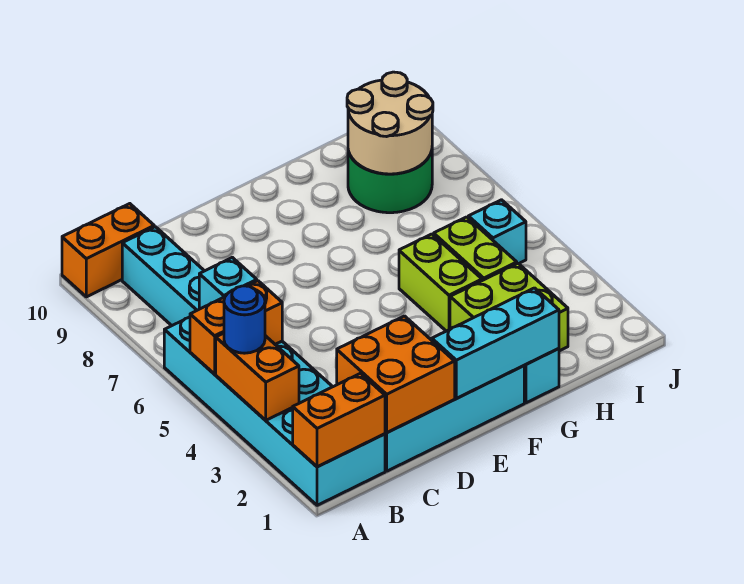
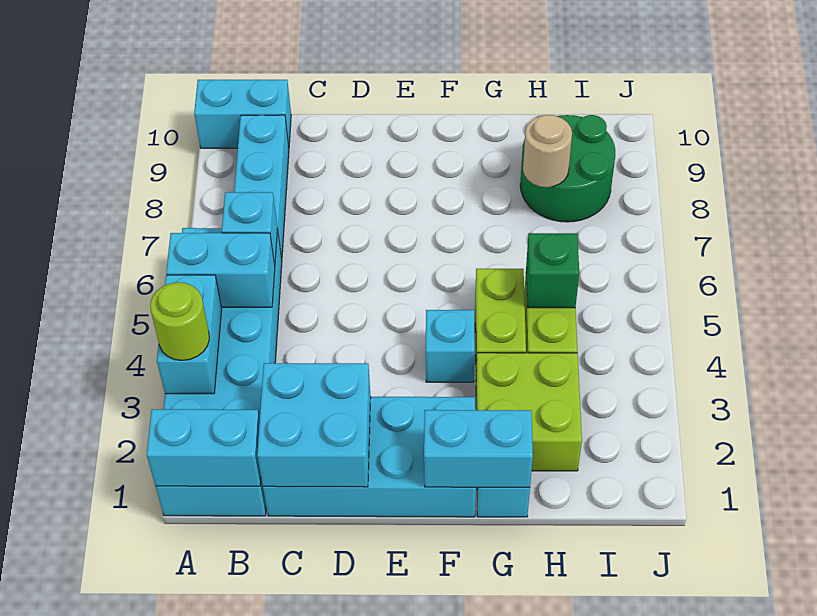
orange brick A1:B1 level 2 -> cyan brick A1:B1 level 2
orange brick A3:A4 level 2 -> cyan brick A3:A4 level 2
none -> lime round brick A3 level 3
blue round brick A4 level 3 -> none
orange brick A5:B5 level 2 -> cyan brick A5:B5 level 2
orange brick A10:B10 level 1 -> cyan brick A10:B10 level 1
orange brick C1:D2 level 2 -> cyan brick C1:D2 level 2
cyan brick E1:G1 level 2 -> cyan brick F1:G1 level 2
none -> green brick H5 level 2
tan round brick H8:I9 level 2 -> tan round brick H8 level 2
cyan brick I5 level 1 -> cyan brick F4 level 1

